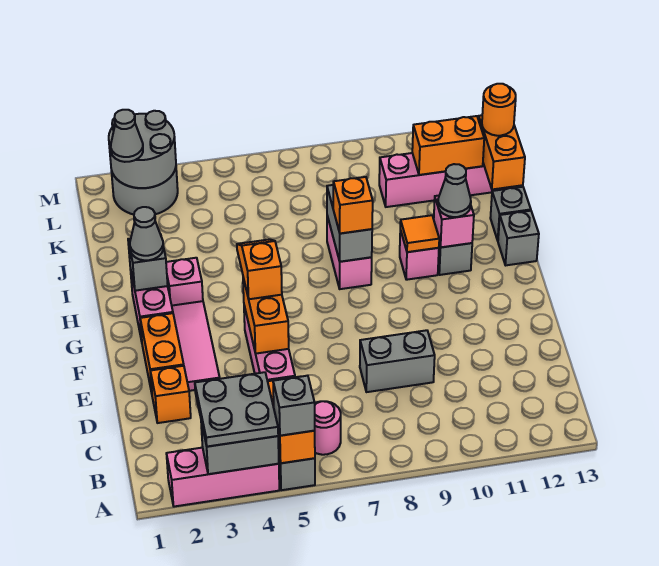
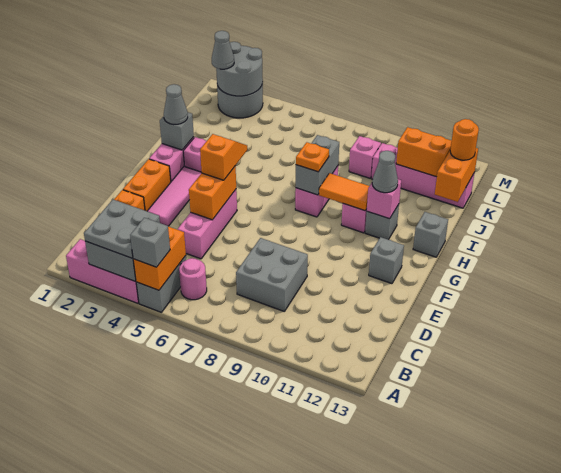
grey brick D8:D9 level 1 -> grey brick C8:D9 level 1
orange brick H8 level 3 -> orange plate H8 level 3
orange tile H10 level 2 -> orange tile H9:H10 level 2
grey brick I13 level 1 -> grey brick F12 level 1
none -> pink brick K9 level 1

